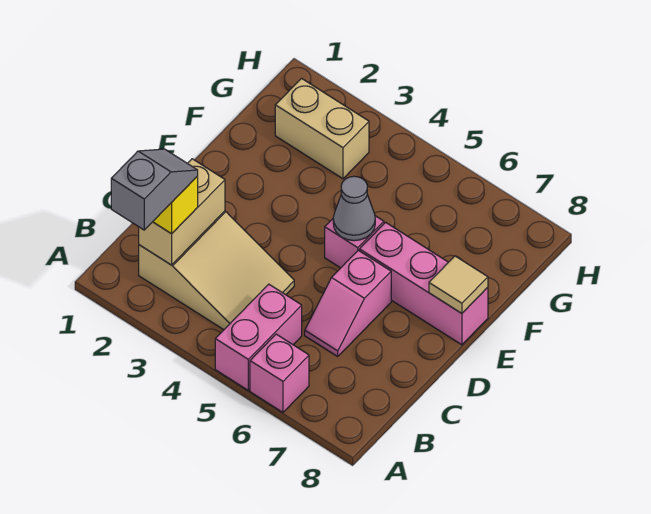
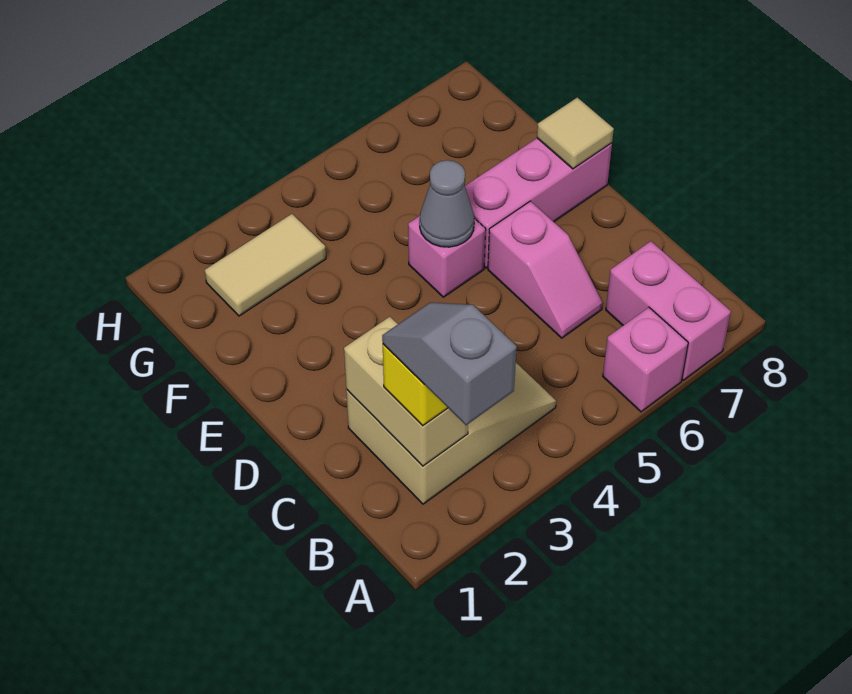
pink brick A5:B5 level 1 -> pink brick A7:B7 level 1
tan brick G2:G3 level 1 -> tan tile G2:G3 level 1

